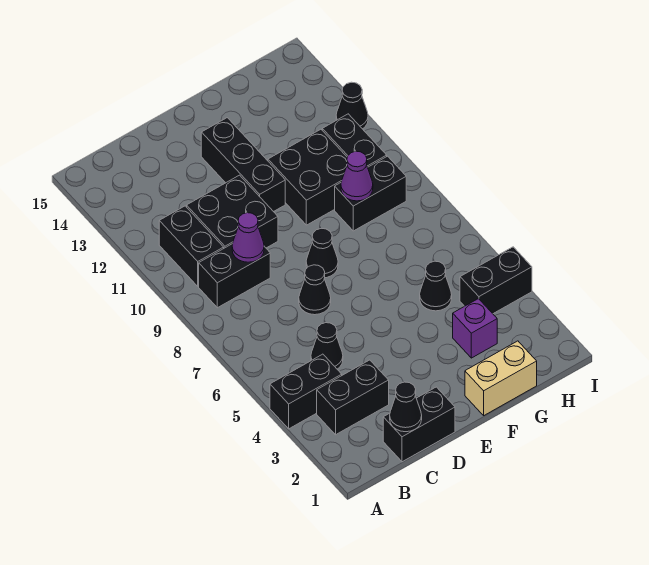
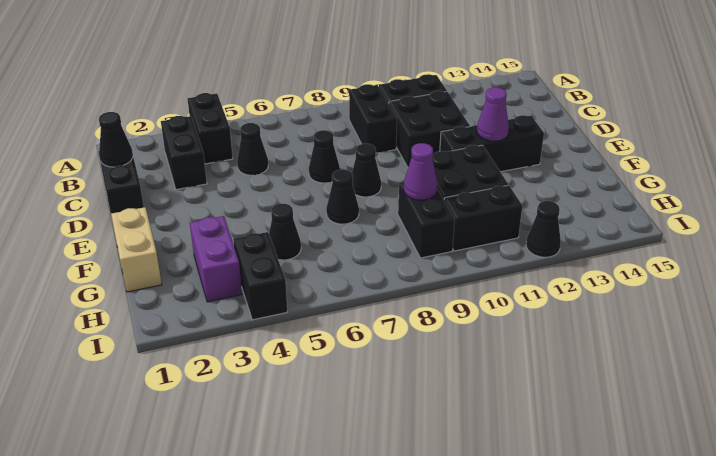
purple cone C9 level 2 -> purple cone E12 level 2
none -> black cone F7 level 1
purple brick G3 level 1 -> purple brick G3:H3 level 1

